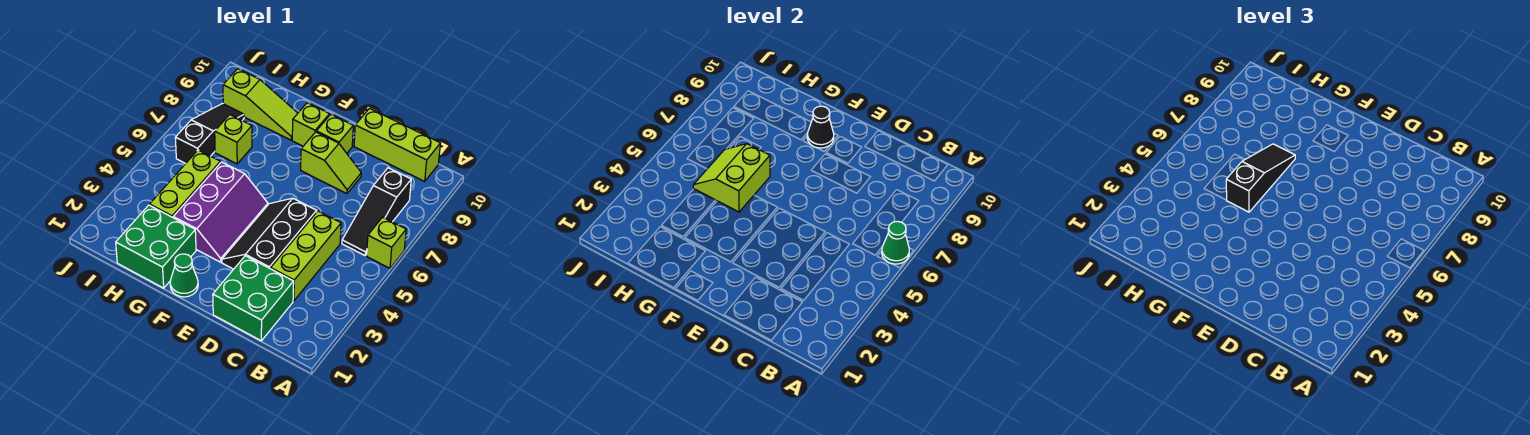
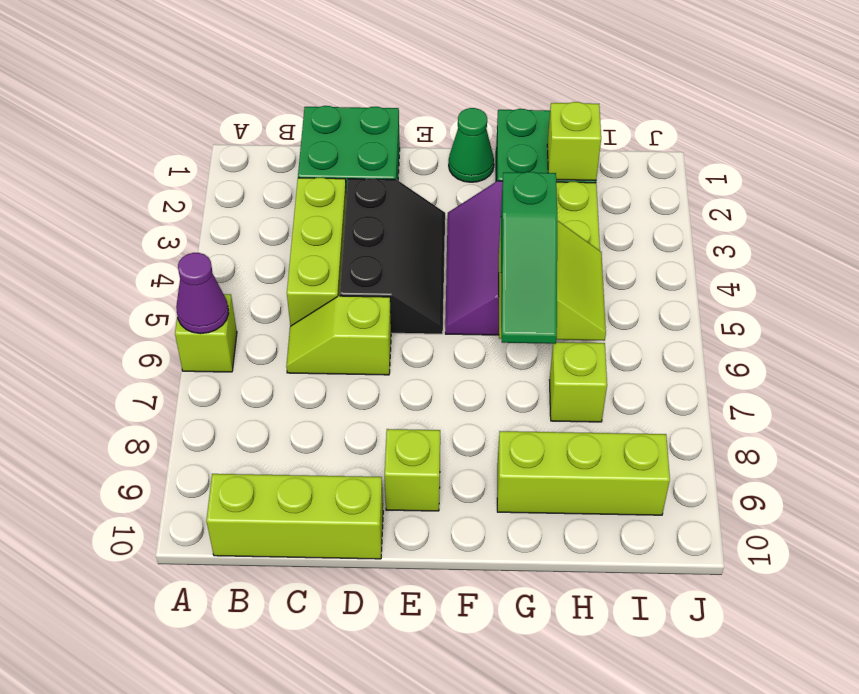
green cone A6 level 2 -> purple cone A6 level 2
black slope B6:B8 level 1 top 8 -> none
lime slope D8:E8 level 1 top E -> lime slope C6:D6 level 1 top D
lime brick F9 level 1 -> lime brick H2 level 2
black cone F9 level 2 -> none
black slope G5:G7 level 3 top 5 -> green slope G5:G7 level 3 top 5
lime slope G9:I9 level 1 top I -> lime brick G9:I9 level 1
black slope I6:I8 level 1 top 6 -> none

